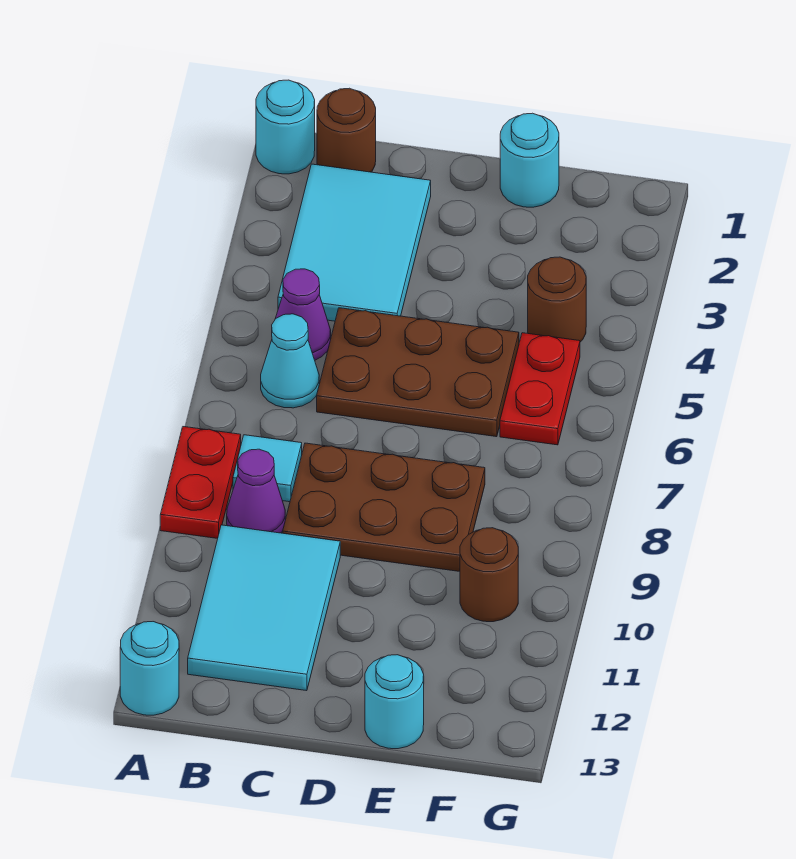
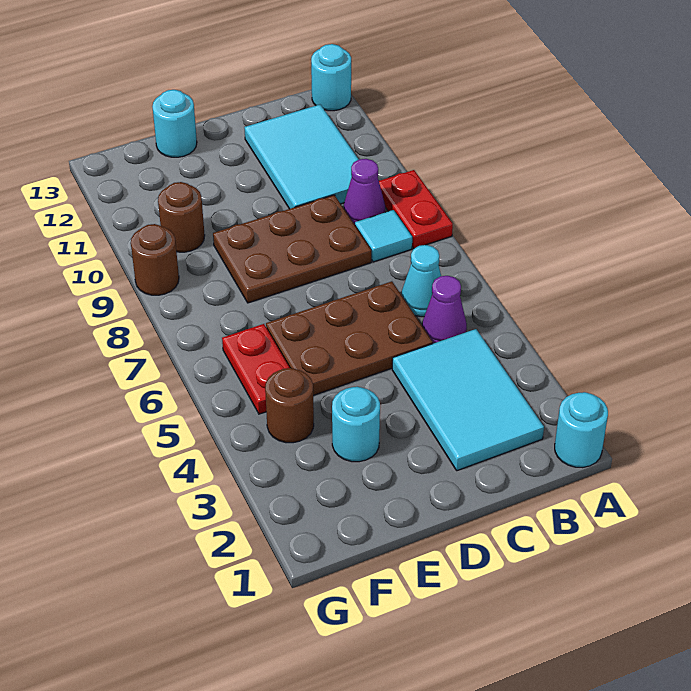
brown round brick B1 level 1 -> brown round brick G9 level 1
cyan round brick E1 level 1 -> cyan round brick E3 level 1

